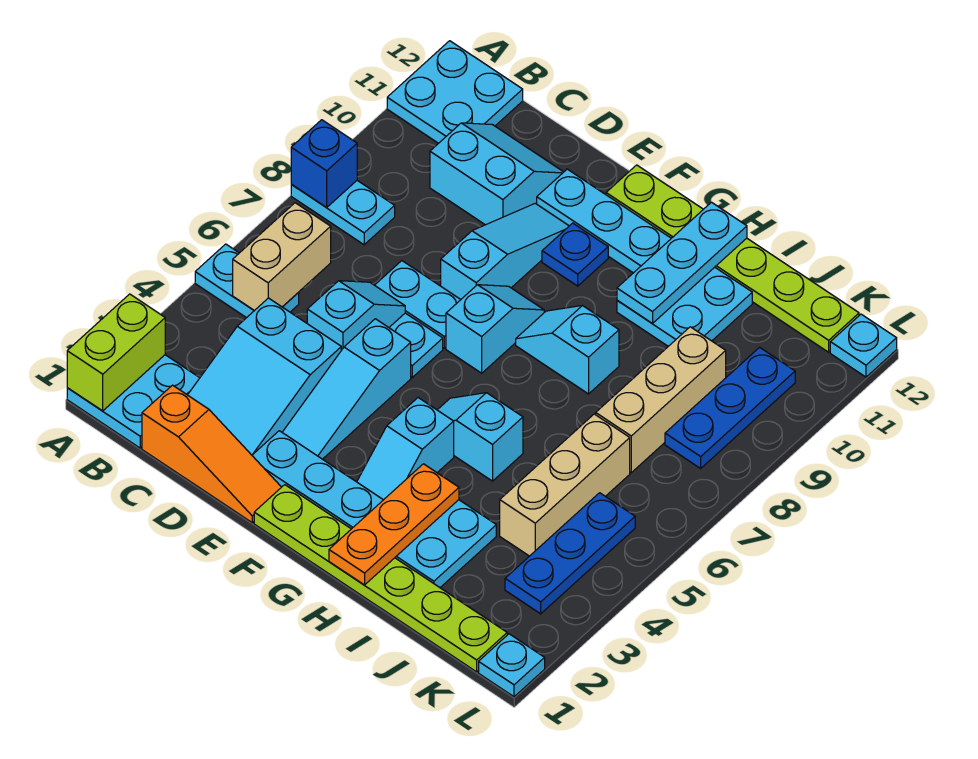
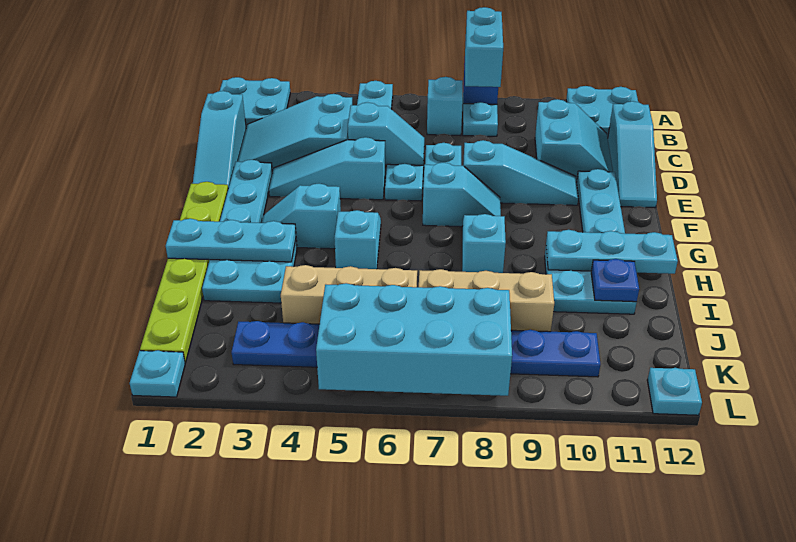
lime brick A1:A2 level 2 -> none
none -> cyan brick A8:B8 level 3
tan brick B5:B6 level 2 -> none
none -> cyan brick B7 level 1
orange slope C1:E1 level 1 top C -> cyan slope C1:E1 level 1 top C
none -> cyan slope C12:E12 level 1 top C
blue plate F10 level 1 -> blue plate I11 level 2
lime plate F12:K12 level 1 -> none
orange plate H1:H3 level 2 -> cyan plate H1:H3 level 2
none -> cyan brick K5:L8 level 2

